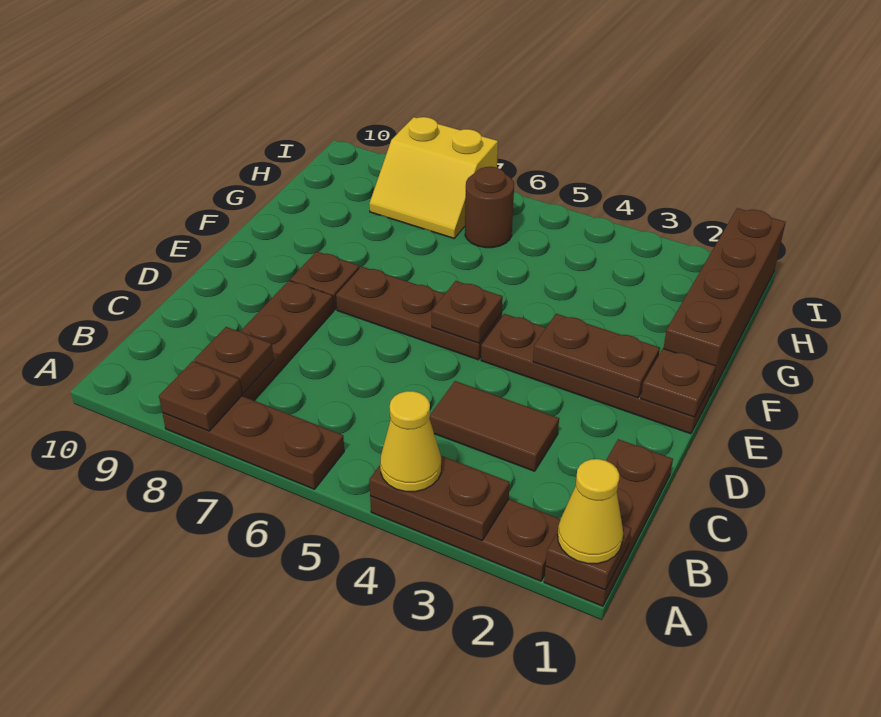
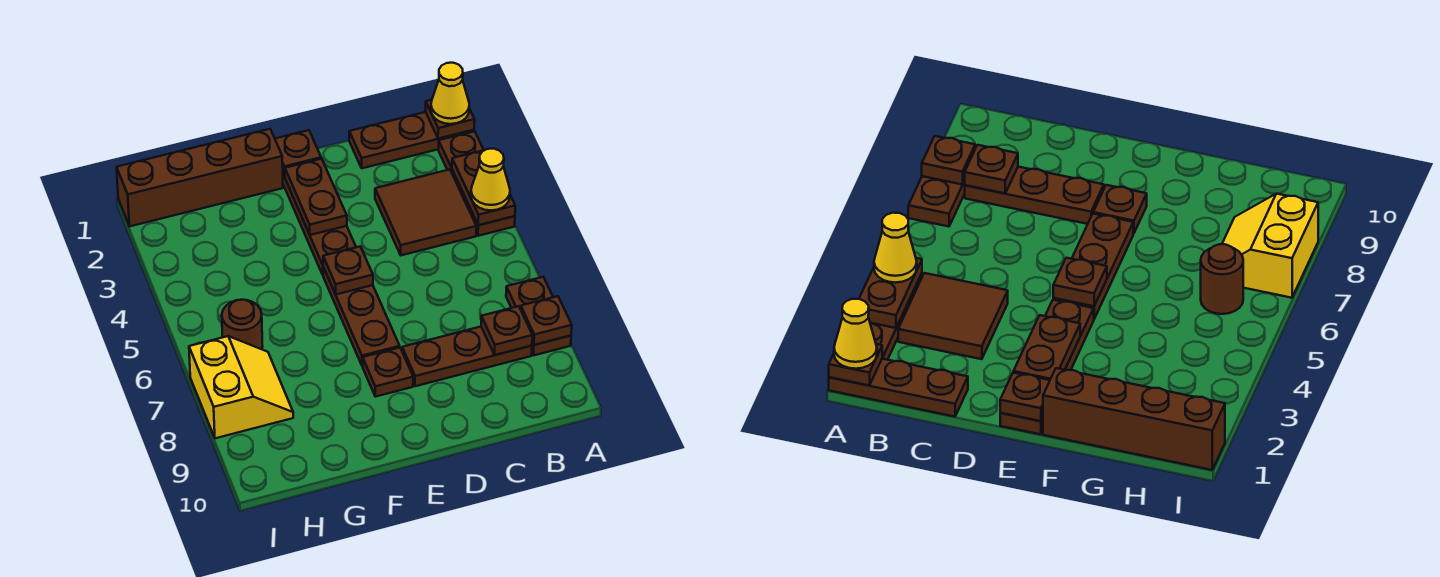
brown plate A6:A8 level 1 -> brown plate A7:A8 level 1
brown tile C3:C4 level 1 -> brown tile B3:C4 level 1

